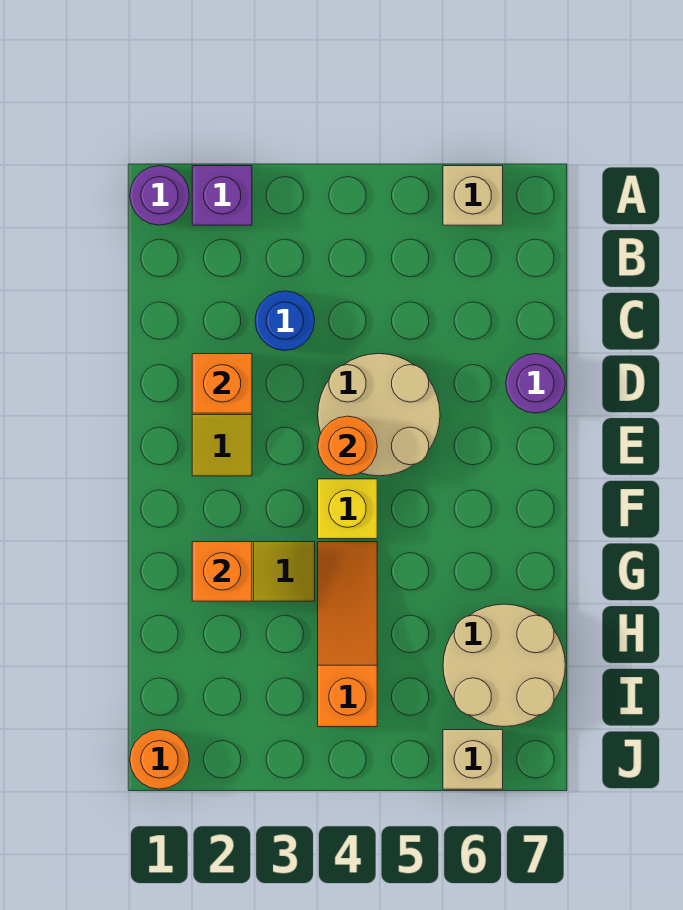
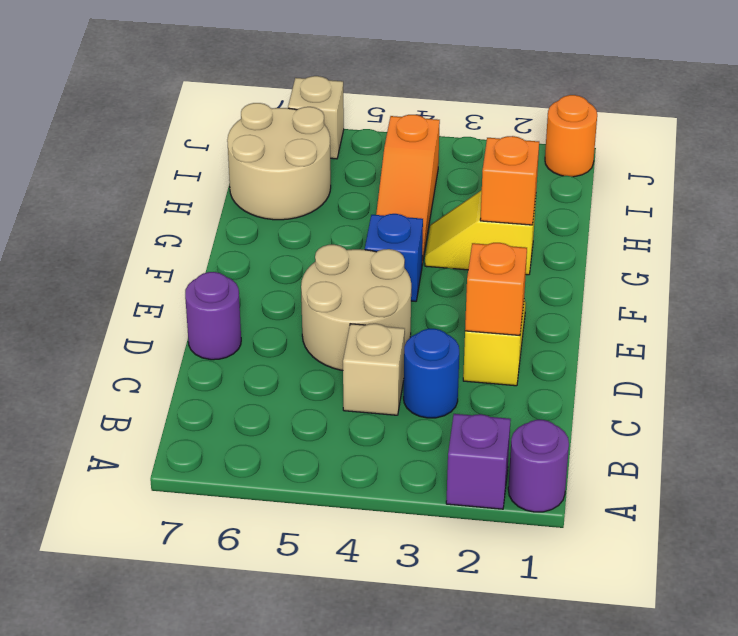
tan brick A6 level 1 -> tan brick C4 level 1
orange round brick E4 level 2 -> none
yellow brick F4 level 1 -> blue brick F4 level 1

